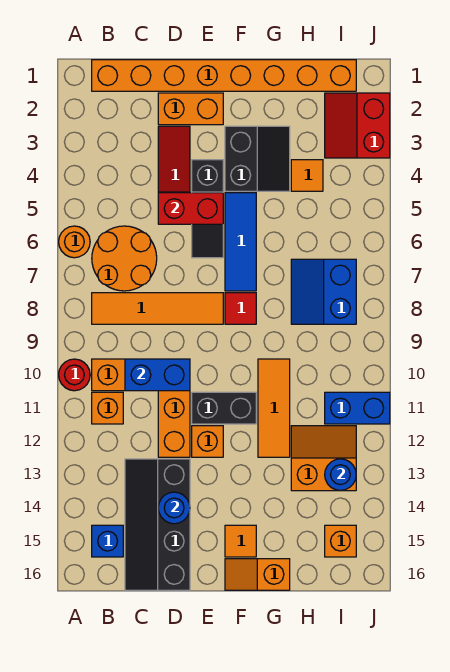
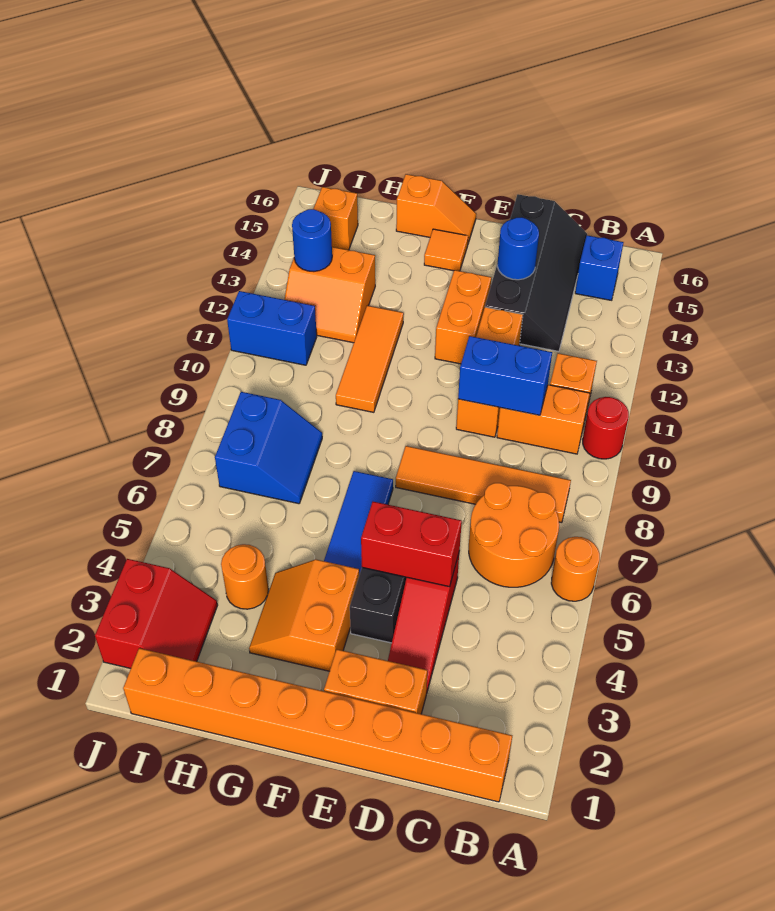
black brick E11:F11 level 1 -> none
orange brick E12 level 1 -> orange brick E12:E13 level 1
black slope F3:G4 level 1 top F -> orange slope F3:G4 level 1 top F
red tile F8 level 1 -> none
orange tile H4 level 1 -> orange round brick H4 level 1

